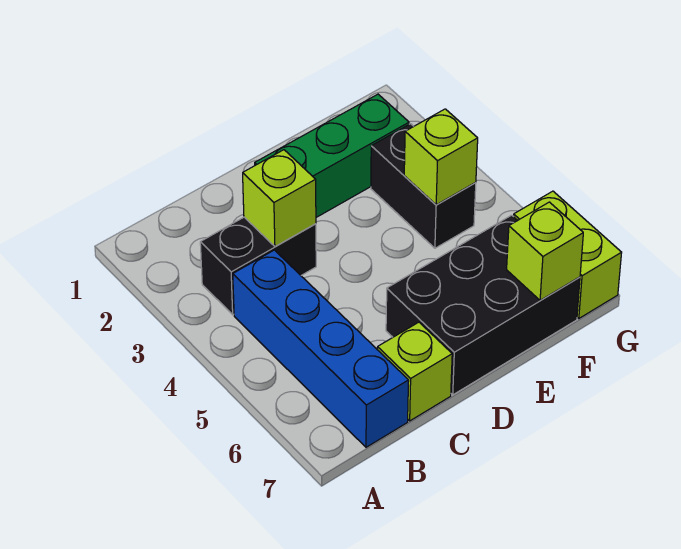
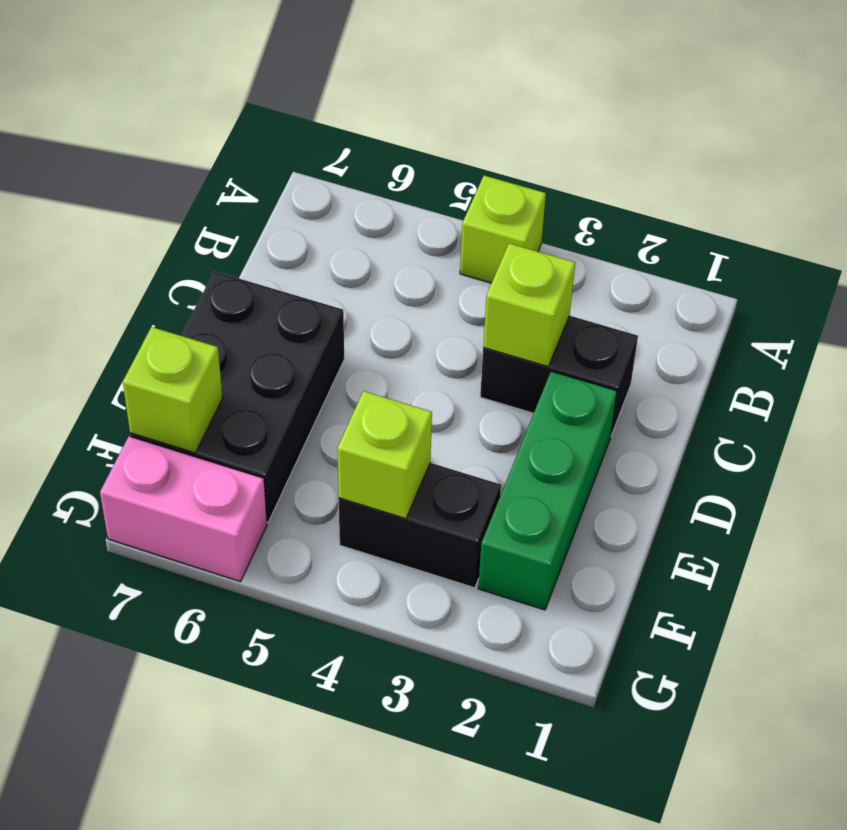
black brick B3:C3 level 1 -> black brick C2:C3 level 1
blue brick B4:B7 level 1 -> none
lime brick C7 level 1 -> lime brick A4 level 1
lime brick G6:G7 level 1 -> pink brick G6:G7 level 1

